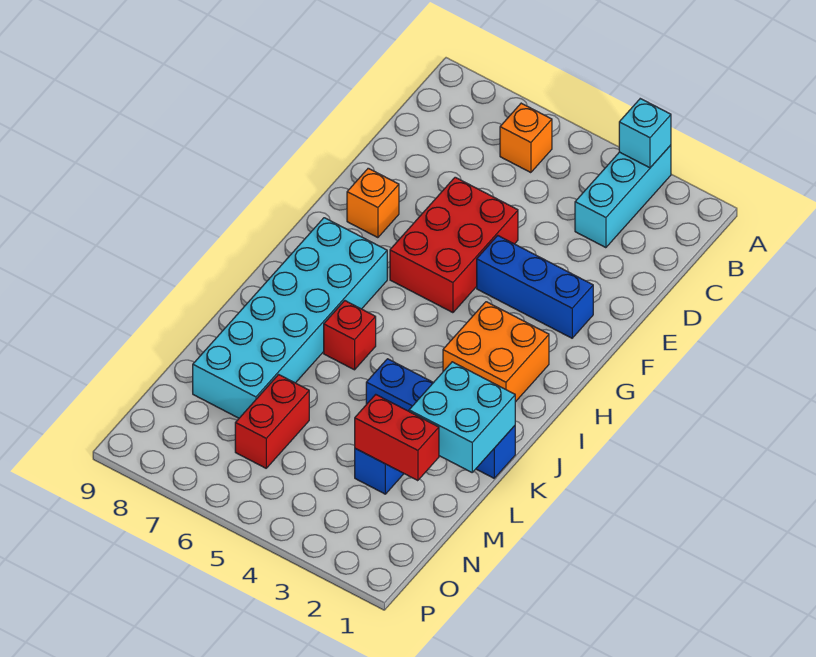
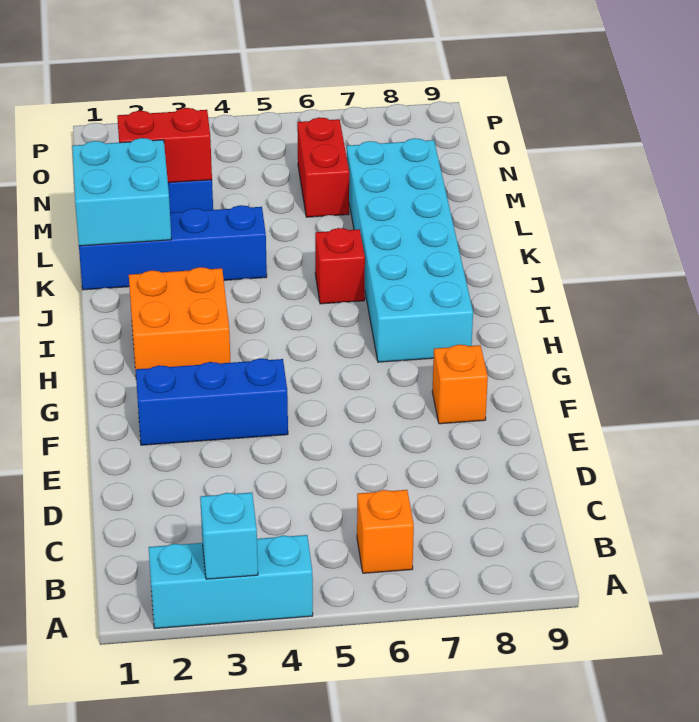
cyan brick A3:C3 level 1 -> cyan brick A2:A4 level 1
red brick E5:G6 level 1 -> none

